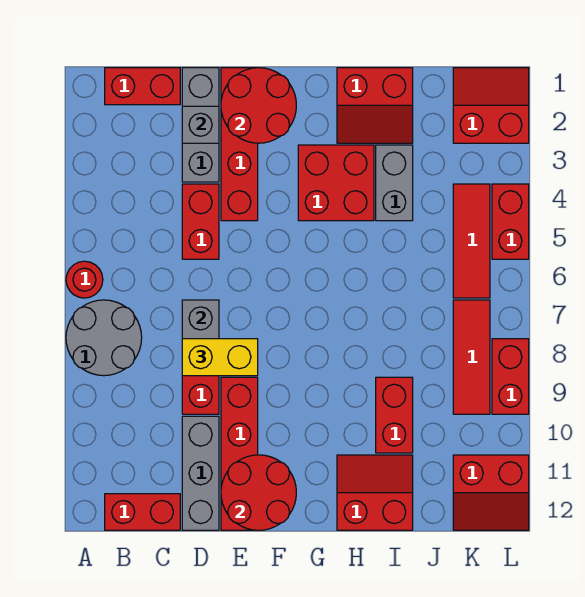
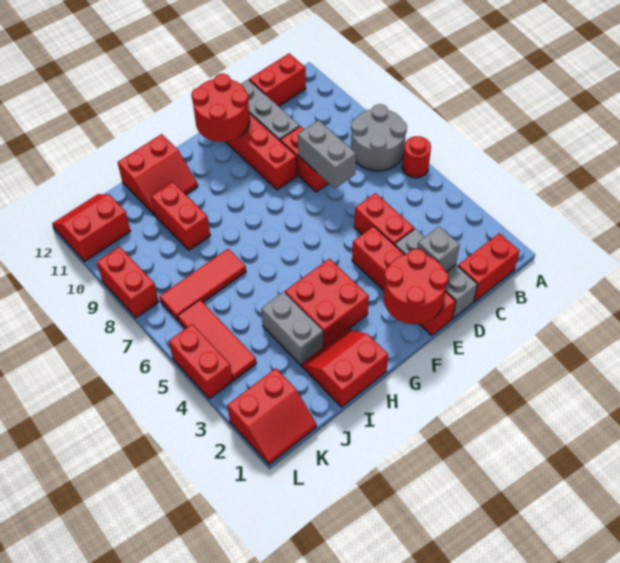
yellow brick D8:E8 level 3 -> none
red tile K7:K9 level 1 -> red tile I7:K7 level 1

